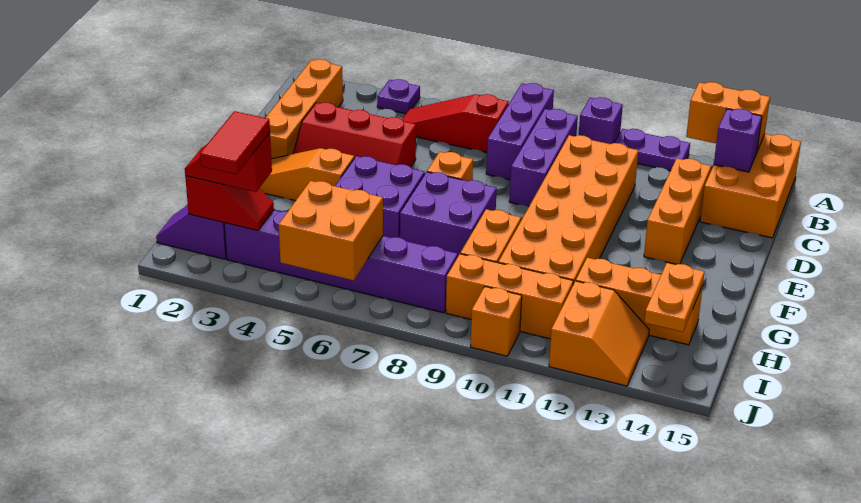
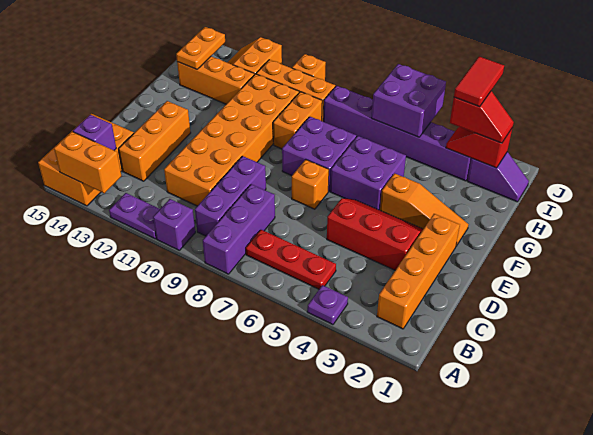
red slope B5:B7 level 1 top 7 -> red plate B5:B7 level 1
orange brick I5:J6 level 2 -> purple brick I5:J6 level 2

